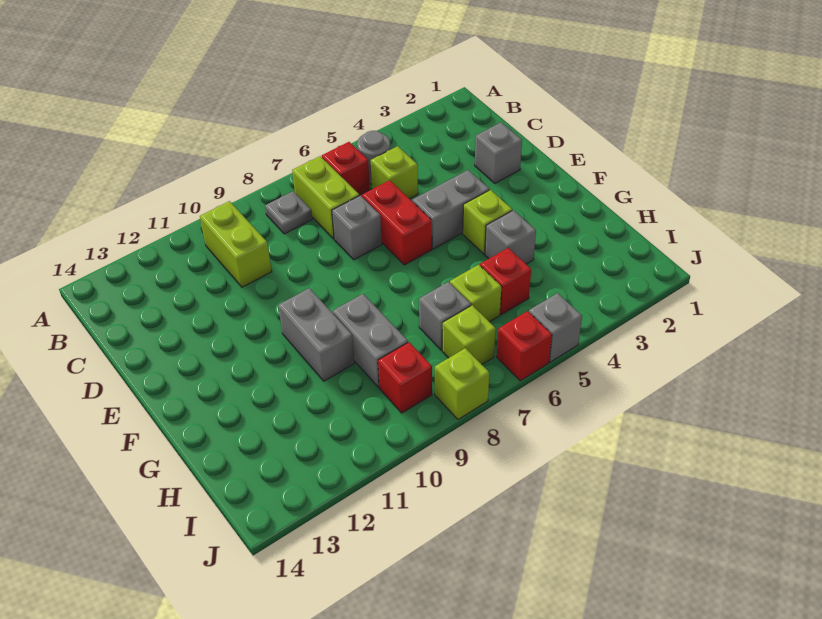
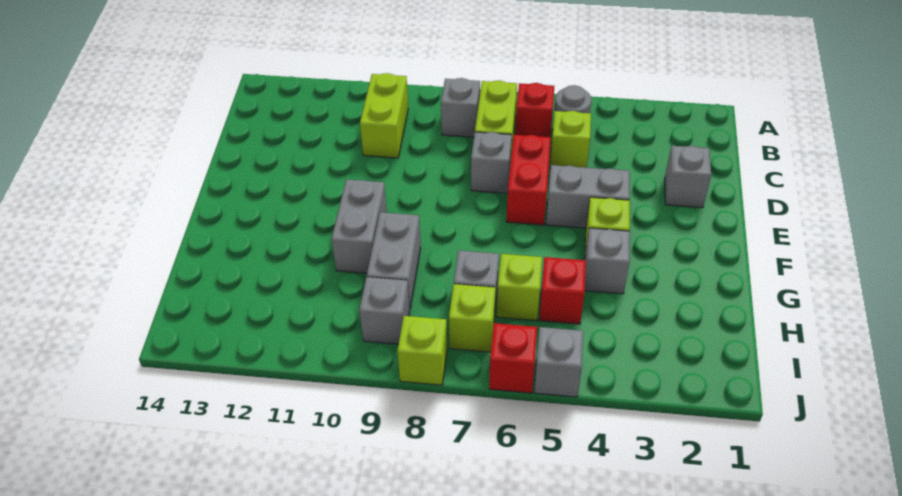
grey plate B8 level 1 -> grey brick B8 level 1
red brick I9 level 1 -> grey brick I9 level 1

